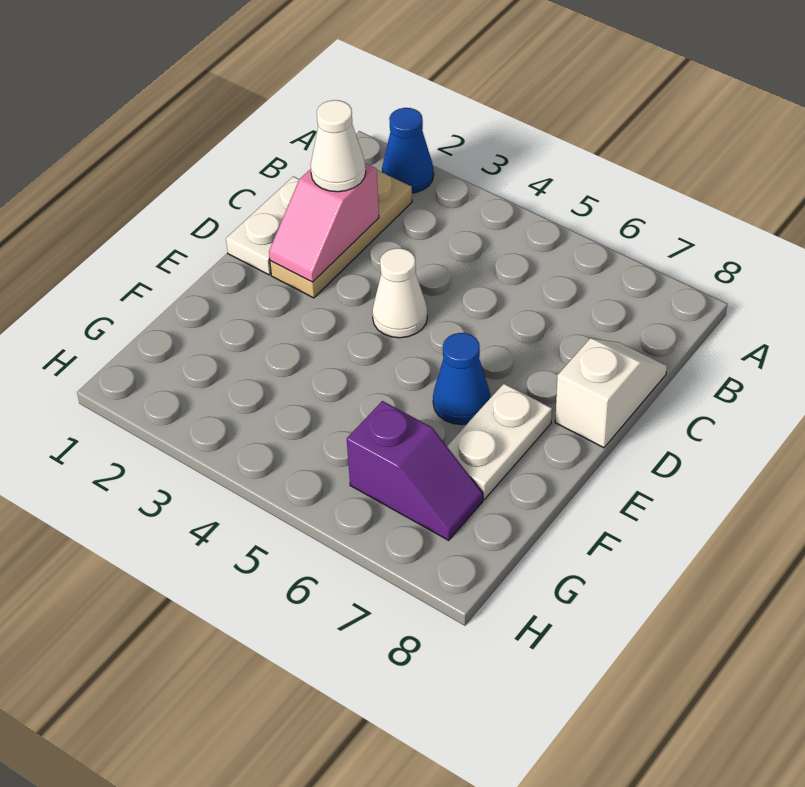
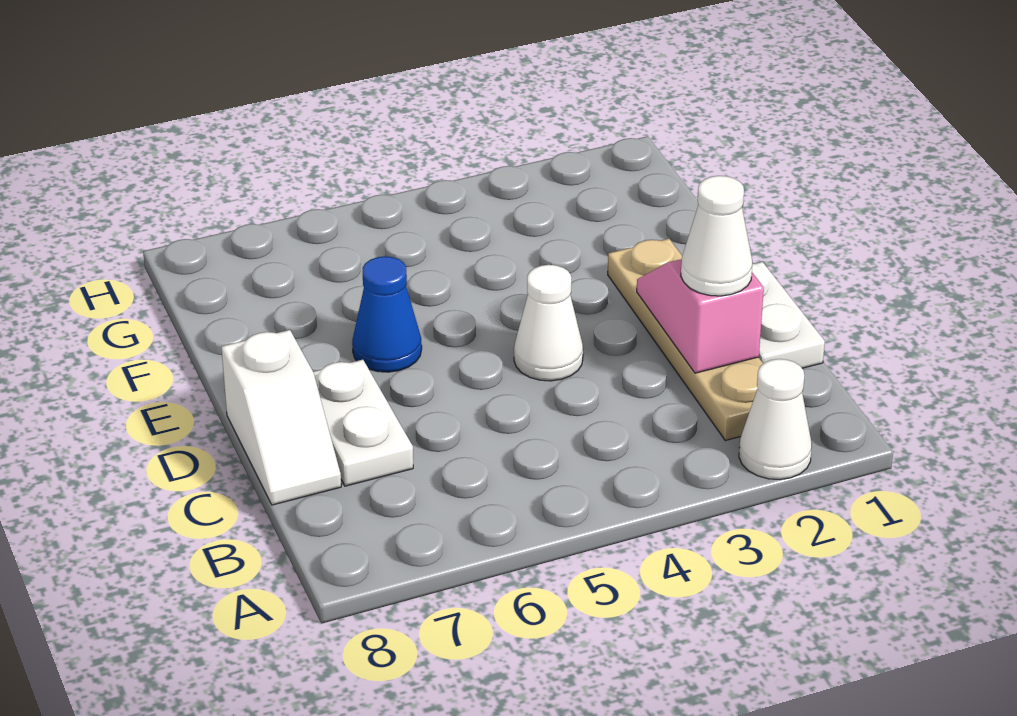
blue cone A2 level 1 -> white cone A2 level 1
tan plate B2:D2 level 1 -> tan plate B2:E2 level 1
white plate E7:F7 level 1 -> white plate C7:D7 level 1
purple slope G6:G7 level 1 top 6 -> none

